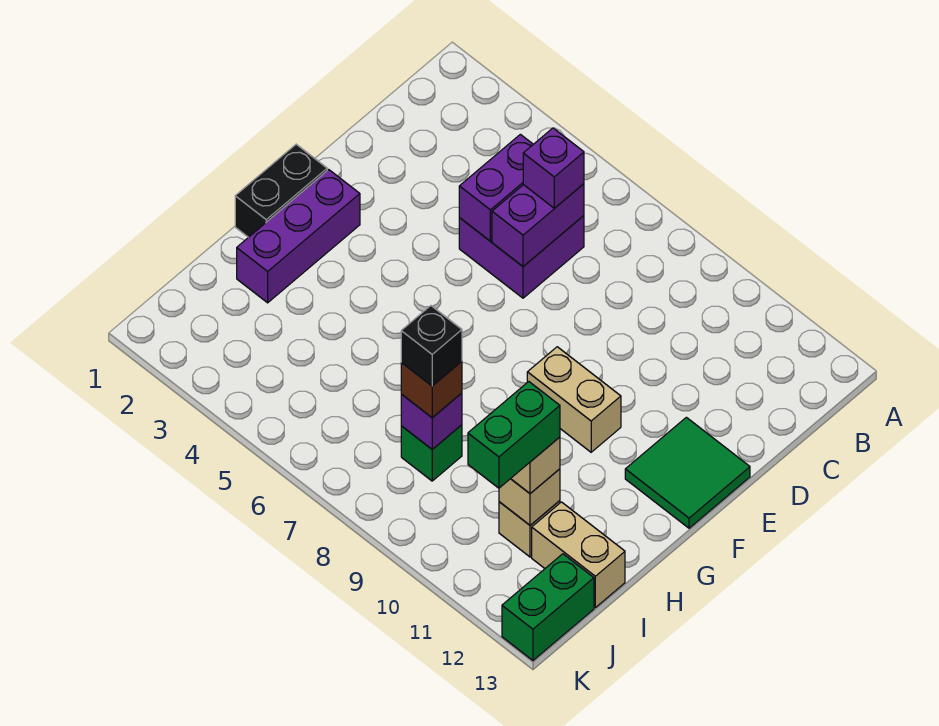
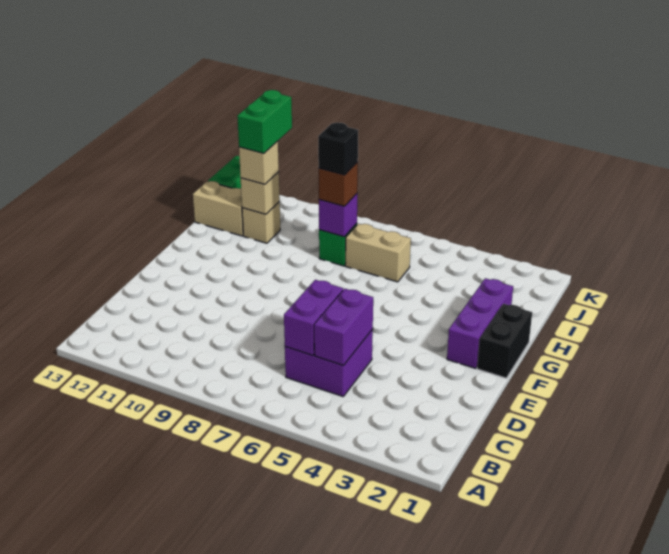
purple brick C6 level 3 -> none
green tile E12:F13 level 1 -> none
tan brick F9:F10 level 1 -> tan brick I6:I7 level 1

